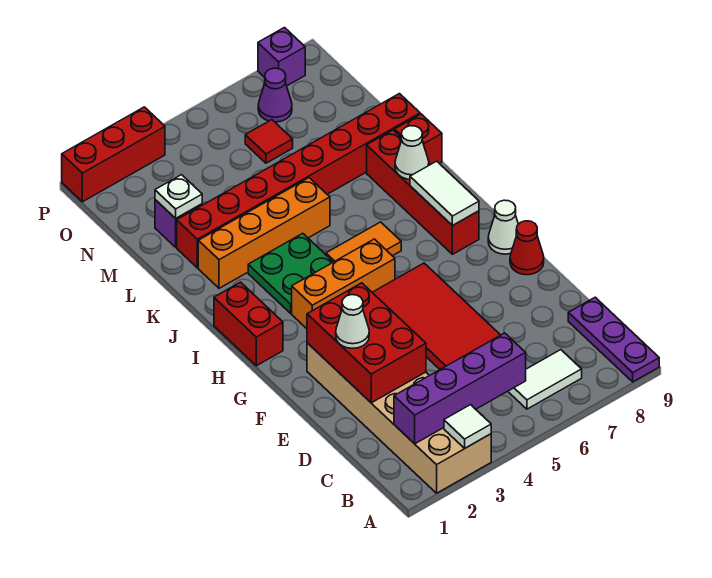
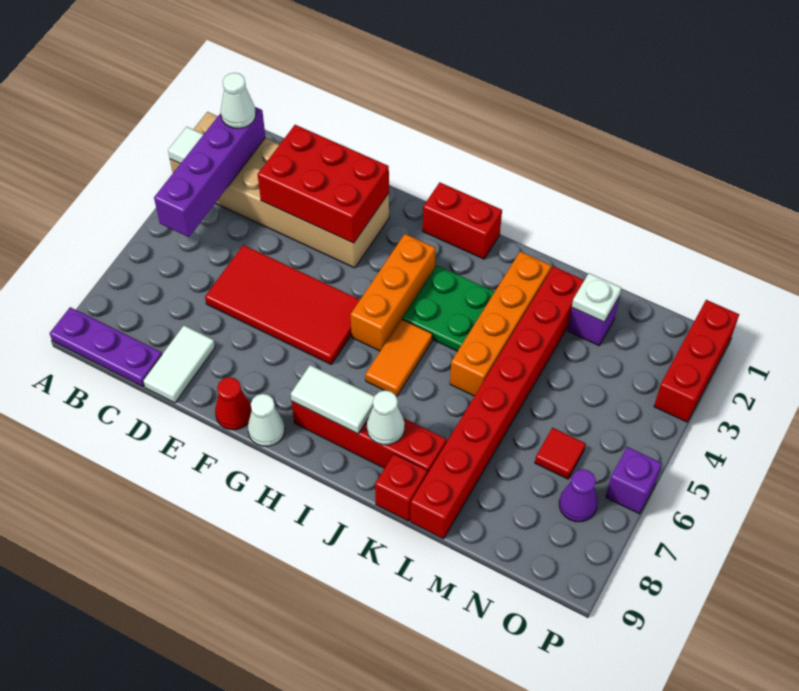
white tile B6:B7 level 1 -> white tile D8:D9 level 1
white cone E2 level 3 -> white cone B2 level 3
purple brick P8 level 1 -> purple brick P6 level 1

